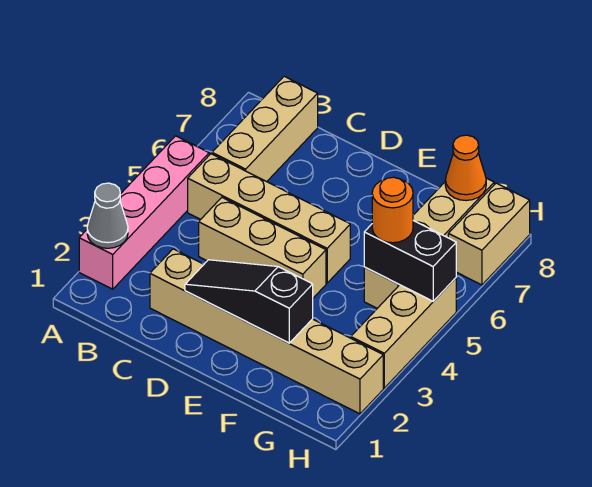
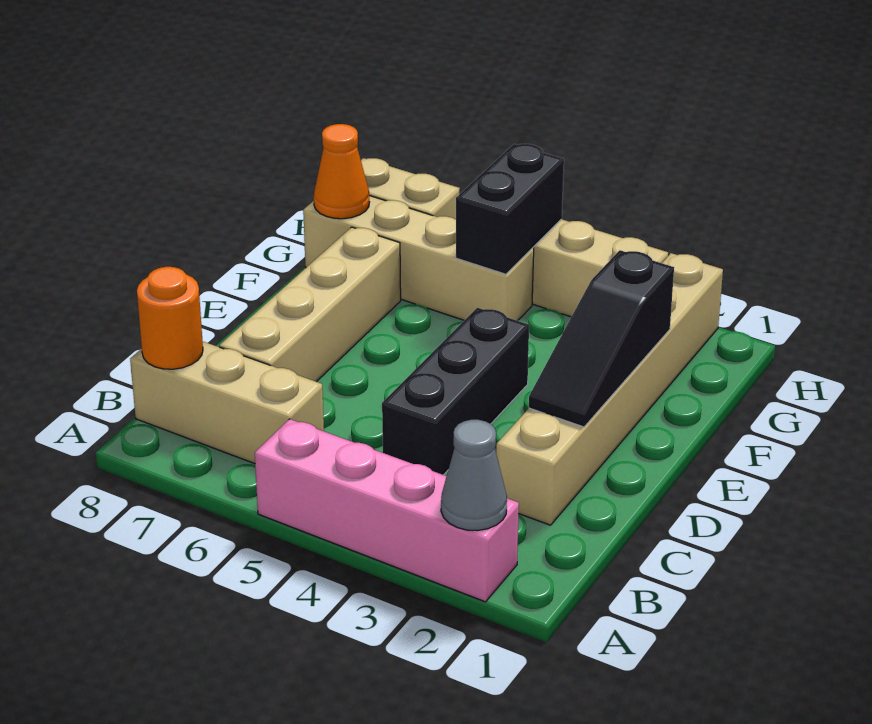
tan brick B5:E5 level 1 -> tan brick C7:F7 level 1
tan brick C4:E4 level 1 -> black brick C4:E4 level 1
orange round brick G5 level 3 -> orange round brick B8 level 2

